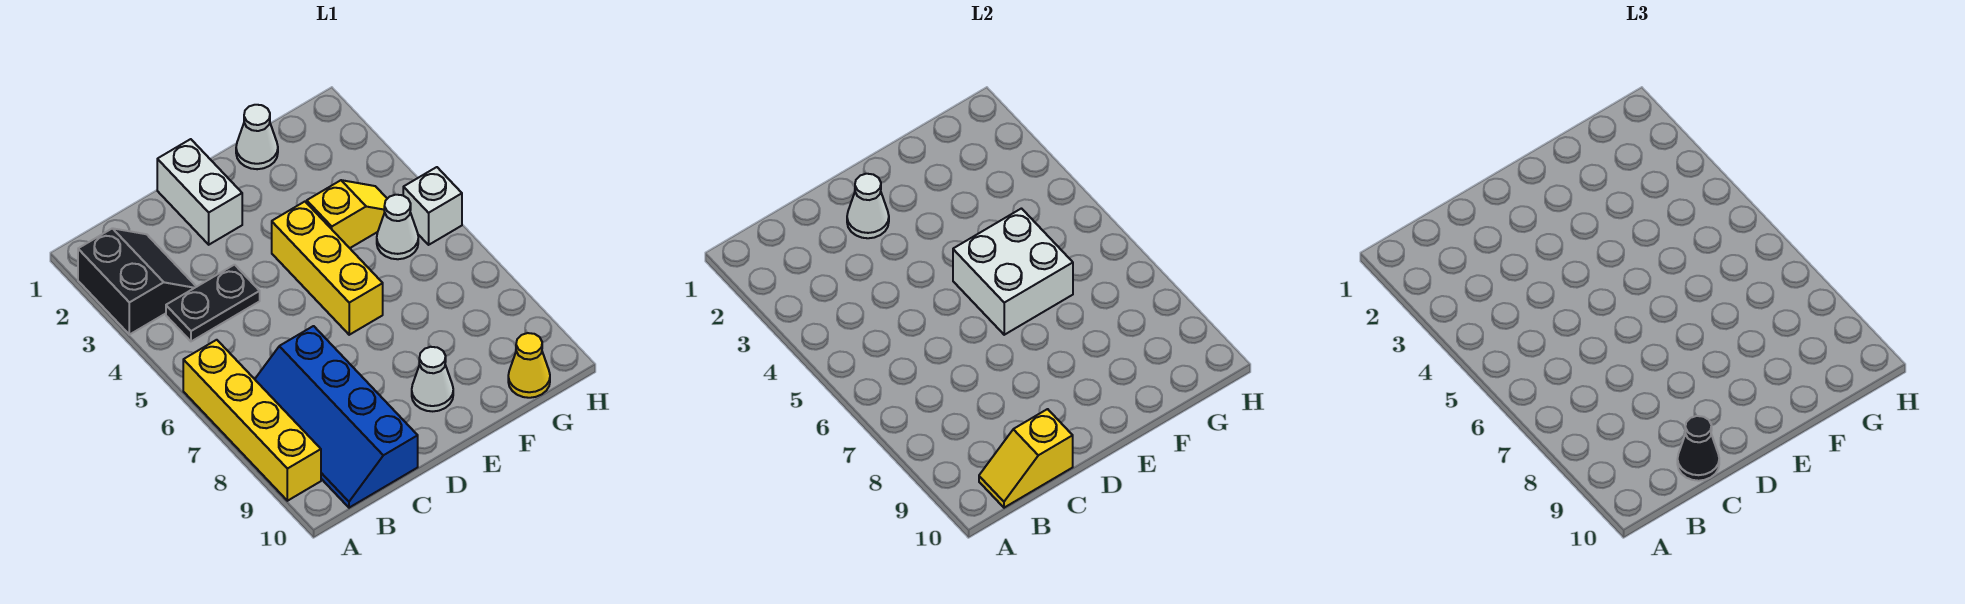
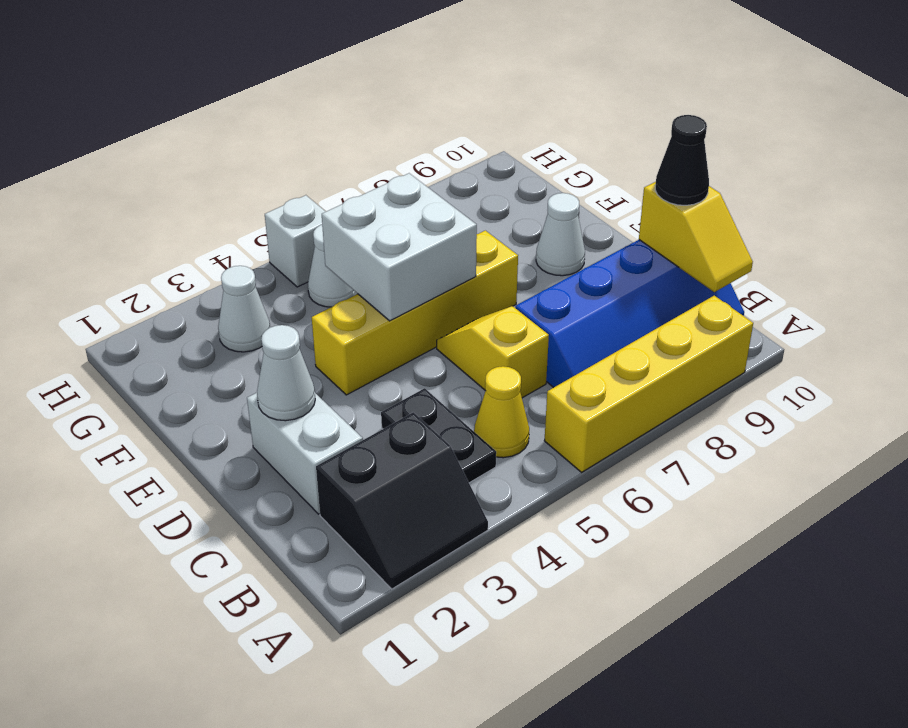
black slope A2:B3 level 1 top A -> black slope A2:B3 level 1 top B
white brick D1:D2 level 1 -> white brick C2:D2 level 1
yellow brick E4:E6 level 1 -> yellow brick E4:E7 level 1
white cone F1 level 1 -> white cone G3 level 1
yellow slope F4:G4 level 1 top F -> yellow slope C6:D6 level 1 top C
yellow cone G10 level 1 -> yellow cone B5 level 1

